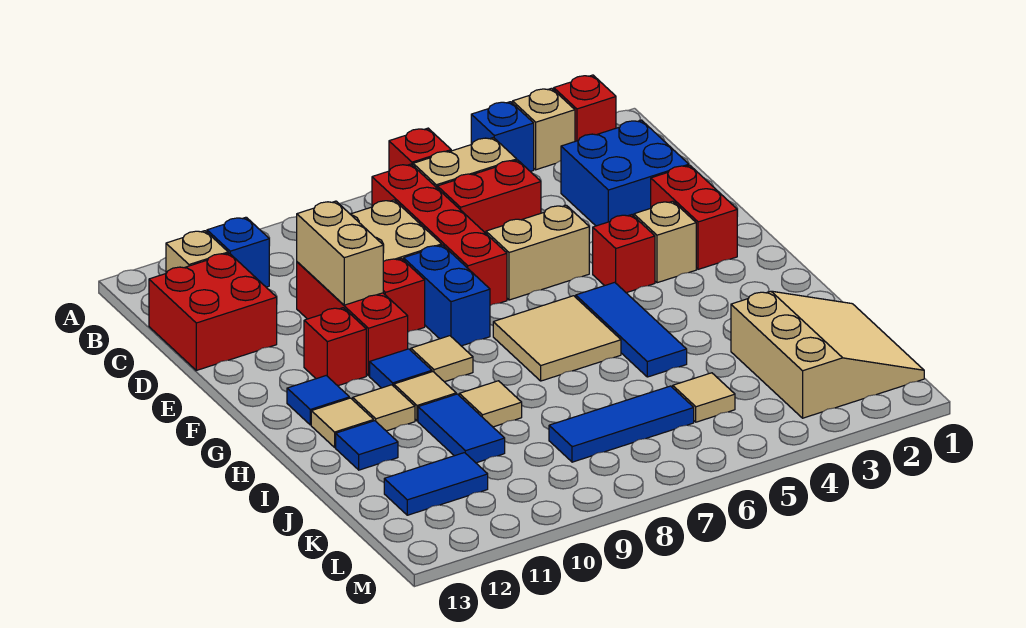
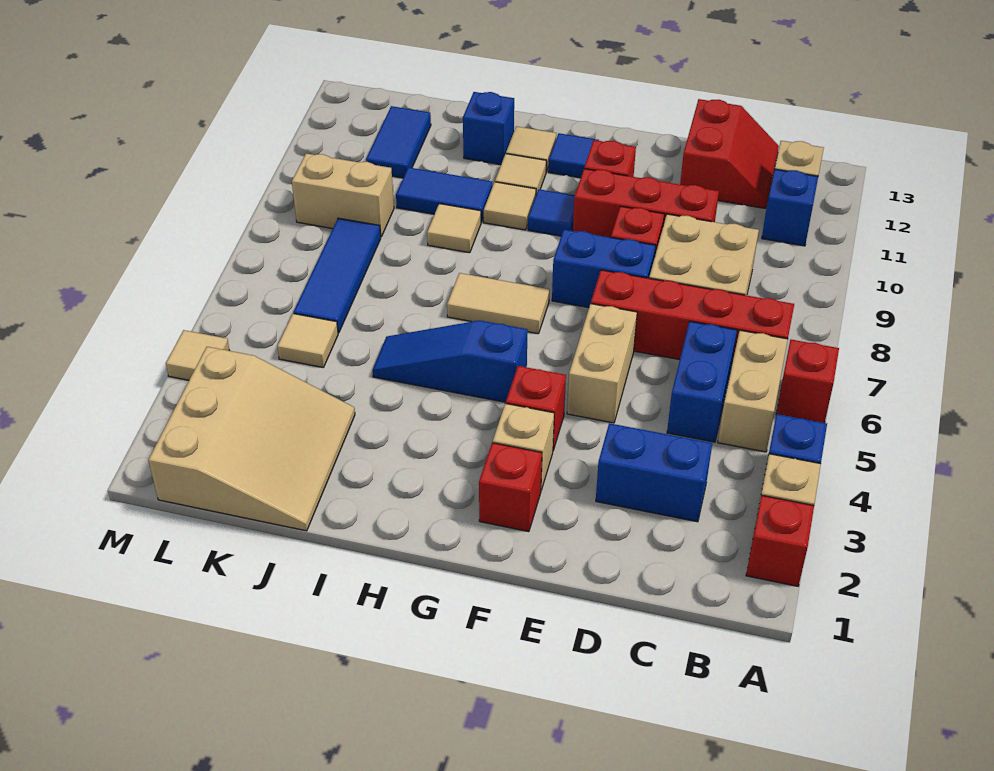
blue brick C2:D3 level 1 -> blue brick C3:D3 level 1
red brick C5:C6 level 1 -> blue brick C5:C6 level 1
red brick C12:D13 level 1 -> red slope C12:D13 level 1 top D
tan brick D10:E10 level 2 -> tan brick K9:L9 level 1
red brick E2:F2 level 1 -> red brick F2 level 1
blue tile G5:I5 level 1 -> blue slope G5:I5 level 1 top G
tan tile G6:H7 level 1 -> tan tile G7:H7 level 1
tan tile G9 level 1 -> tan tile M4 level 1
blue tile I12 level 1 -> blue brick I12 level 1
tan slope J1:L3 level 1 top 3 -> tan slope J1:L3 level 1 top L

